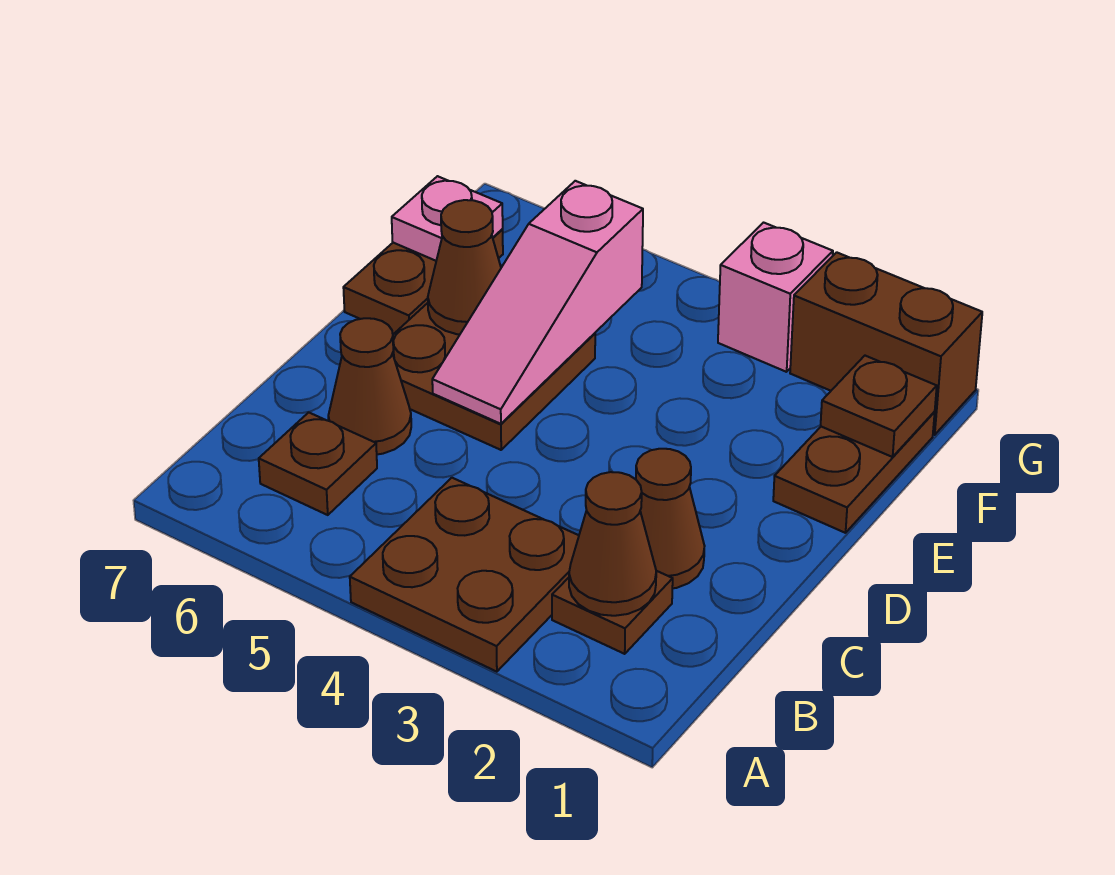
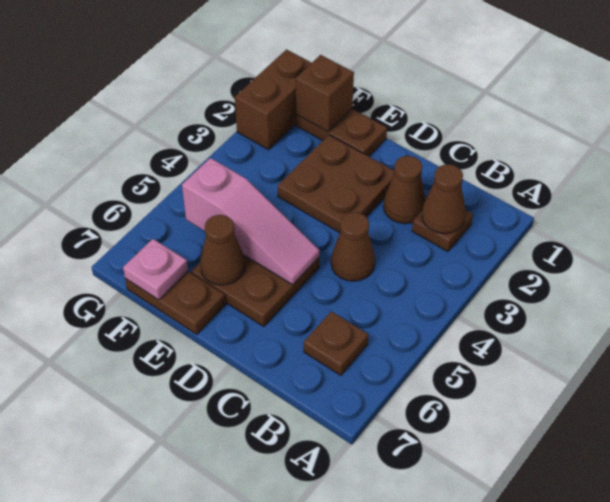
brown plate A3:B4 level 1 -> brown plate D2:E3 level 1
brown cone C6 level 1 -> brown cone C4 level 1
brown plate F1 level 2 -> brown brick F1 level 2
pink brick G3 level 1 -> none

